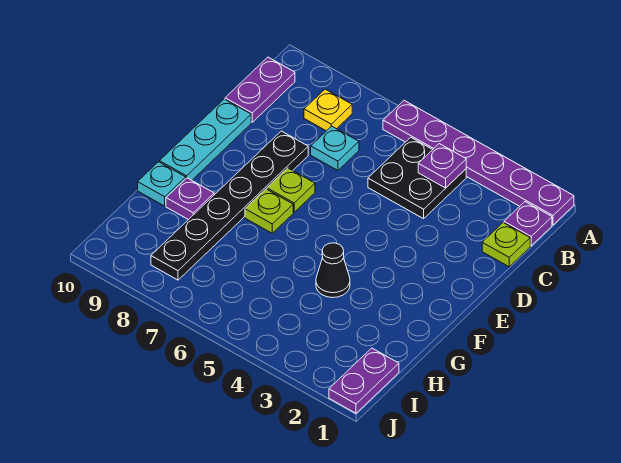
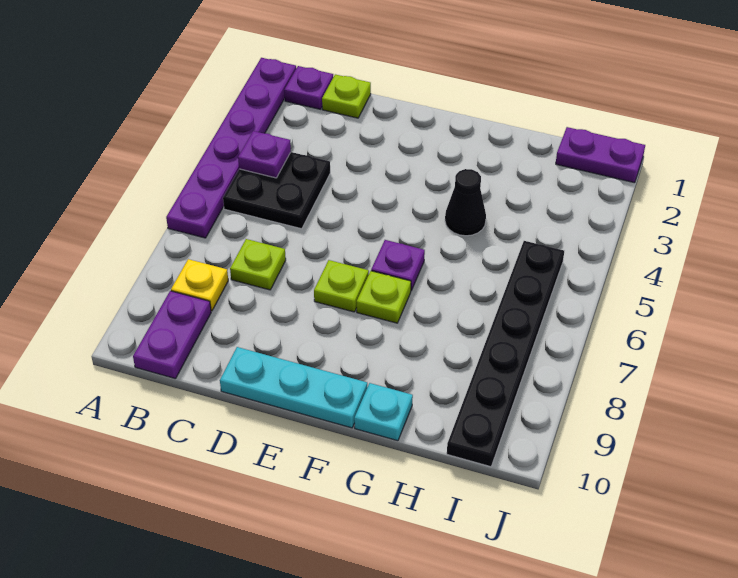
purple plate B10:C10 level 1 -> purple plate B9:B10 level 1
cyan plate C7 level 1 -> lime plate C7 level 1
black plate D8:I8 level 1 -> black plate I5:I10 level 1
purple plate G9 level 1 -> purple plate F6 level 1

